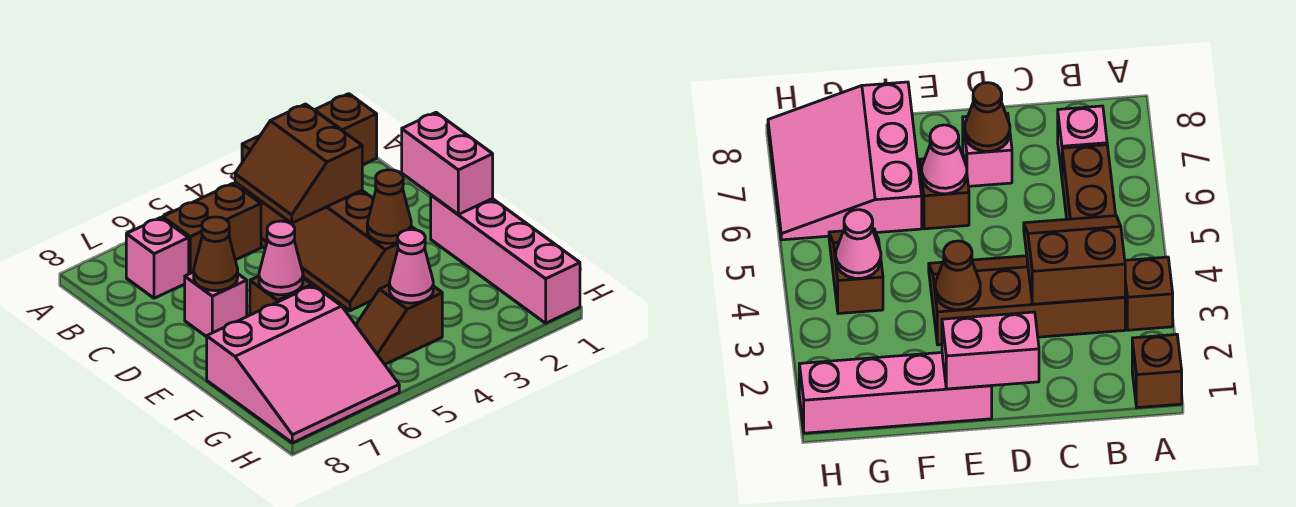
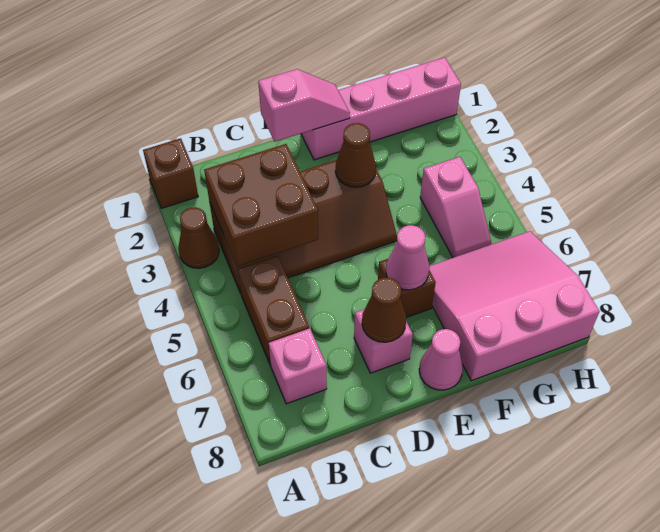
brown brick A3 level 1 -> brown cone A3 level 1
brown slope B3:C4 level 2 top 3 -> brown brick B3:C4 level 2
pink brick D1:E1 level 2 -> pink slope D1:E1 level 2 top D
pink slope F6:H8 level 1 top F -> pink slope F6:H8 level 1 top 8
brown slope G4:G5 level 1 top 4 -> pink slope G4:G5 level 1 top 4
pink cone G4 level 2 -> pink cone E8 level 1

